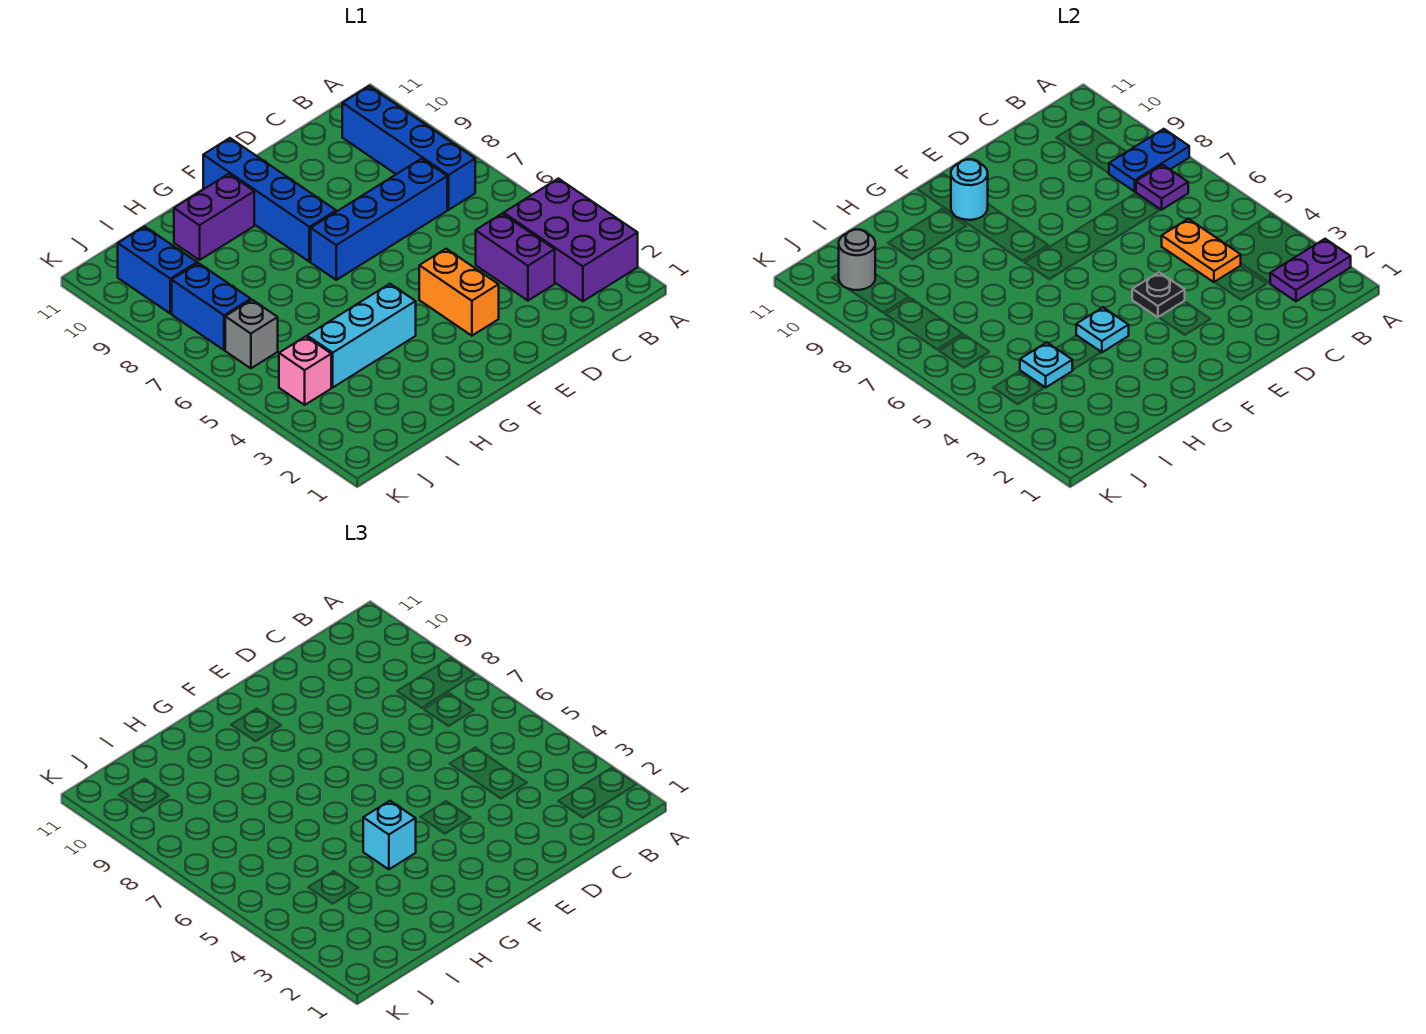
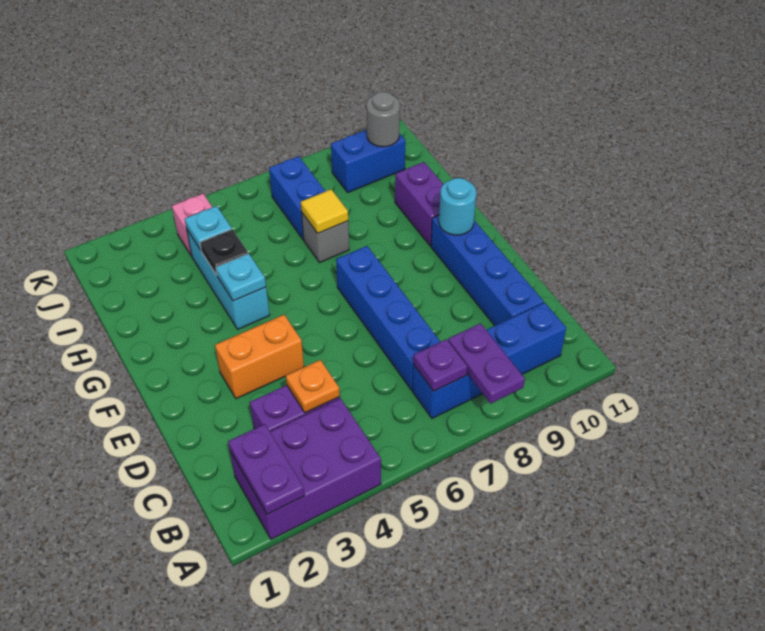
blue plate A8:B8 level 2 -> purple plate A8:B8 level 2
orange plate C4:C5 level 2 -> orange plate C4 level 2
black plate E4 level 2 -> black plate H4 level 2
blue brick F8:F11 level 1 -> blue brick C10:F10 level 1
cyan brick G4 level 3 -> none
none -> yellow tile H7 level 2
grey brick J6 level 1 -> grey brick H7 level 1
blue brick J7:J8 level 1 -> blue brick I7:J7 level 1

